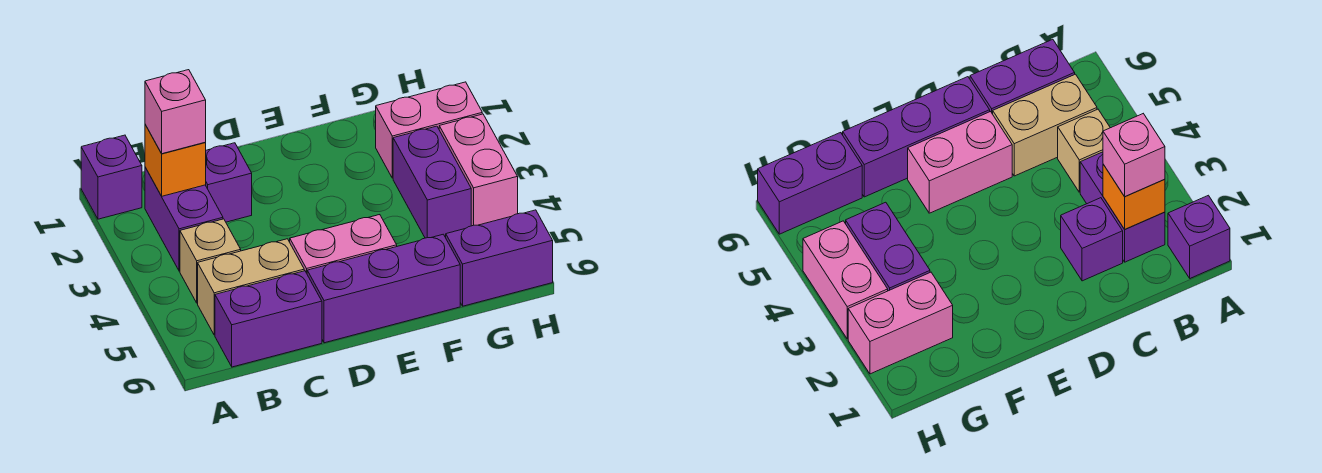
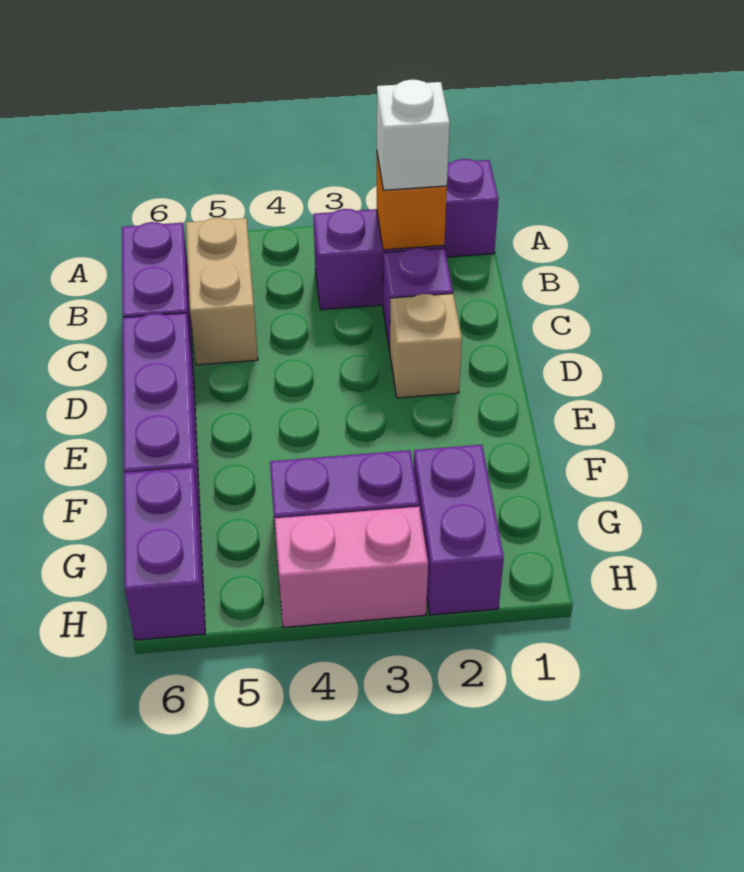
pink brick B2 level 3 -> white brick B2 level 3
tan brick B4 level 1 -> tan brick D2 level 1
pink brick D5:E5 level 1 -> none
pink brick G2:H2 level 1 -> purple brick G2:H2 level 1

